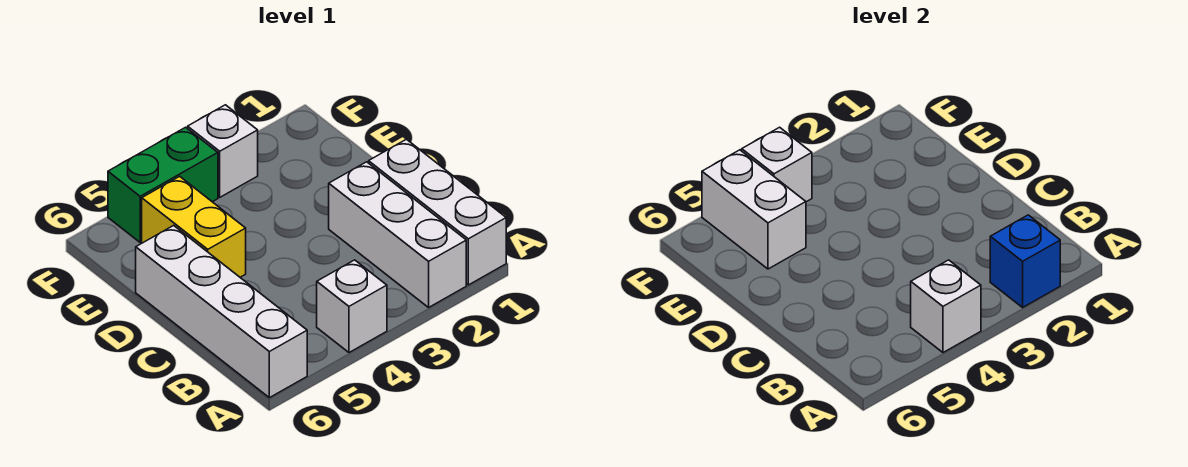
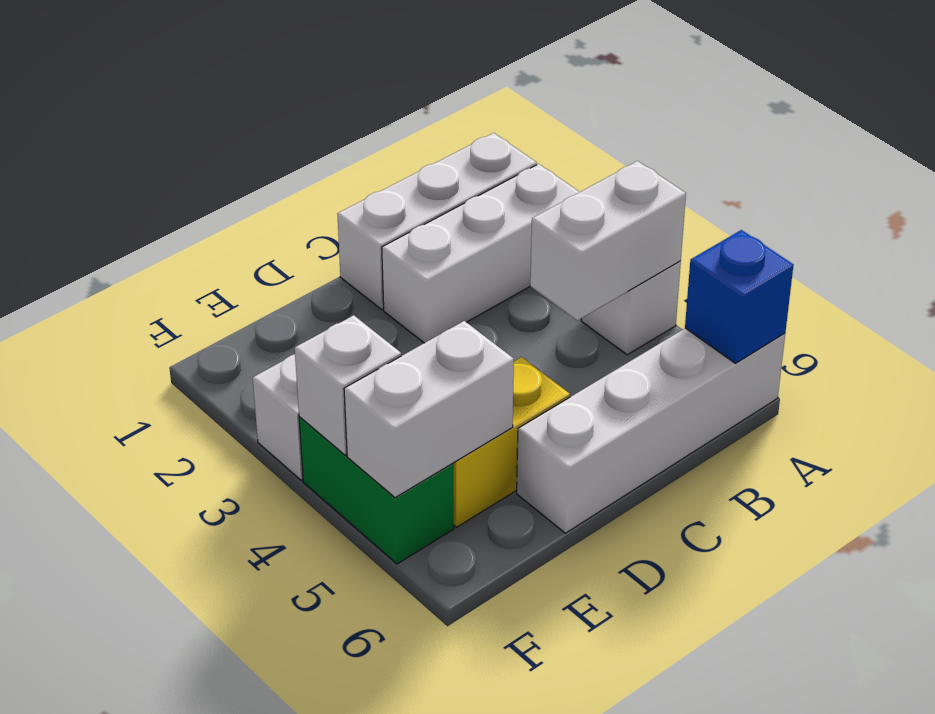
blue brick A2 level 2 -> blue brick A6 level 2
white brick A4 level 2 -> white brick A4:B4 level 2

